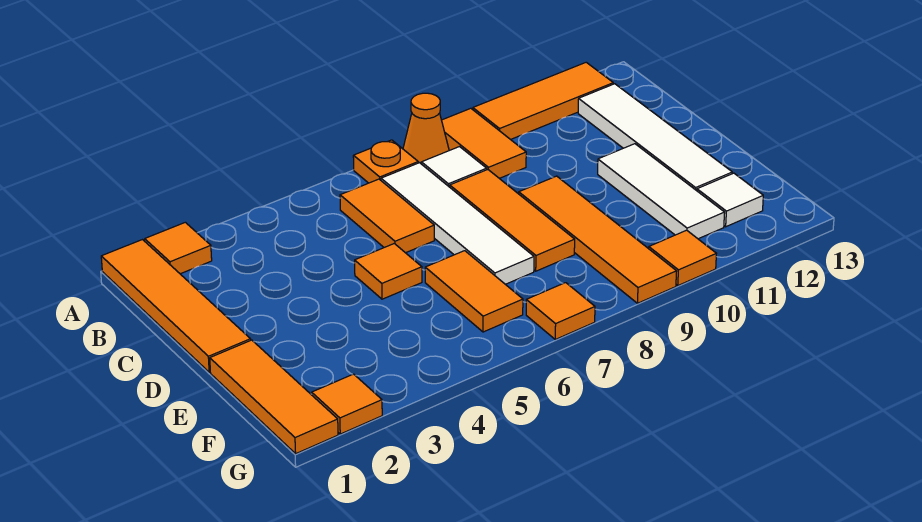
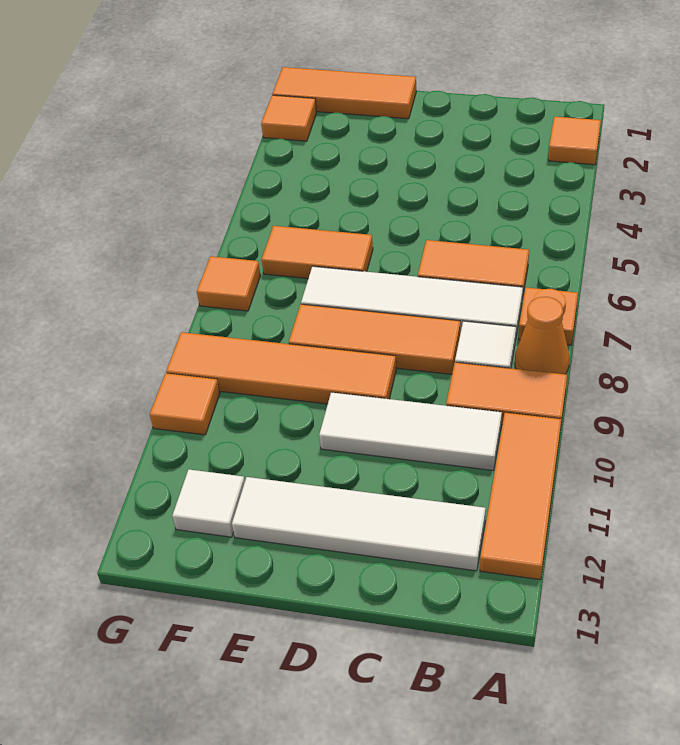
orange tile A1:D1 level 1 -> none
orange tile D5 level 1 -> none
white tile D11:F11 level 1 -> white tile B10:D10 level 1

